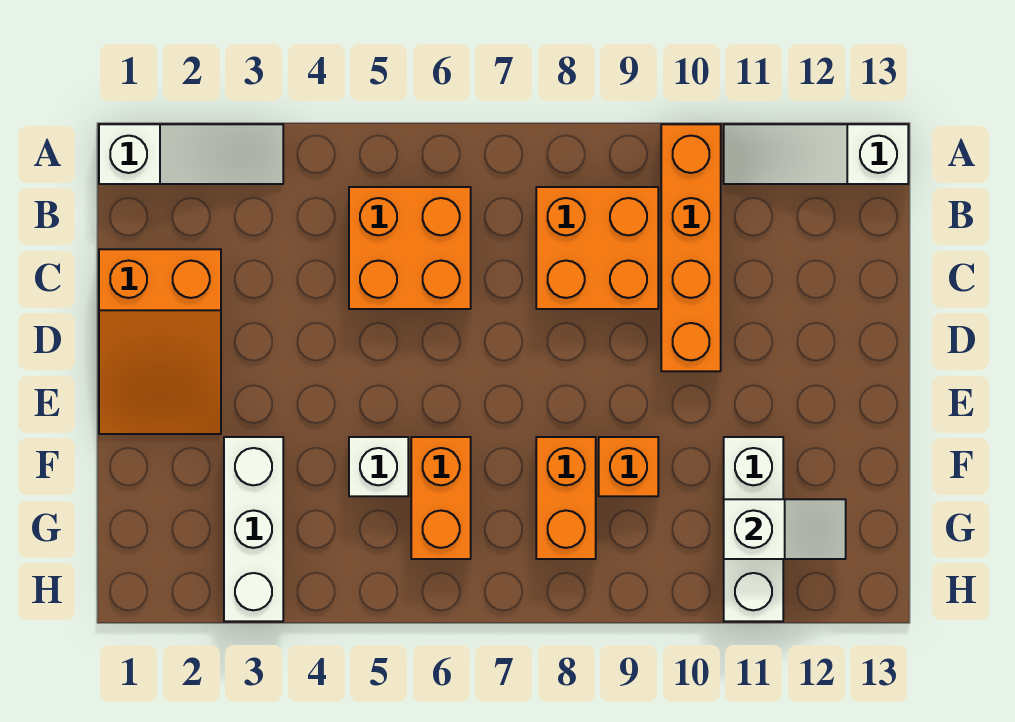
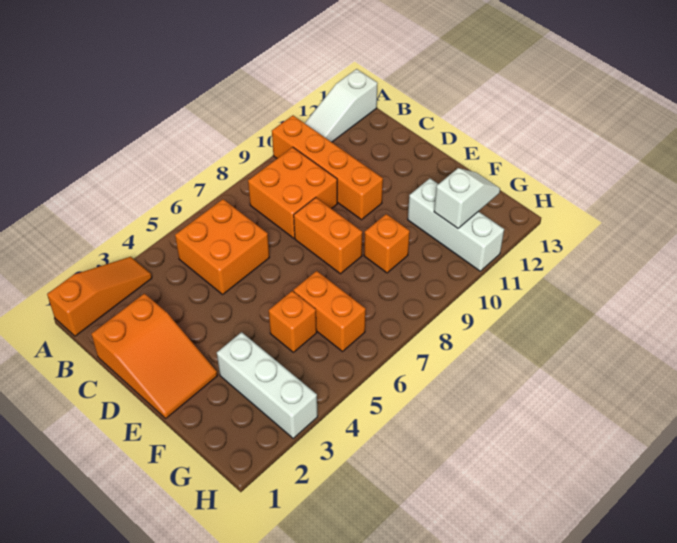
white slope A1:A3 level 1 top 1 -> orange slope A1:A3 level 1 top 1
white brick F5 level 1 -> orange brick F5 level 1
orange brick F8:G8 level 1 -> orange brick D8:E8 level 1

